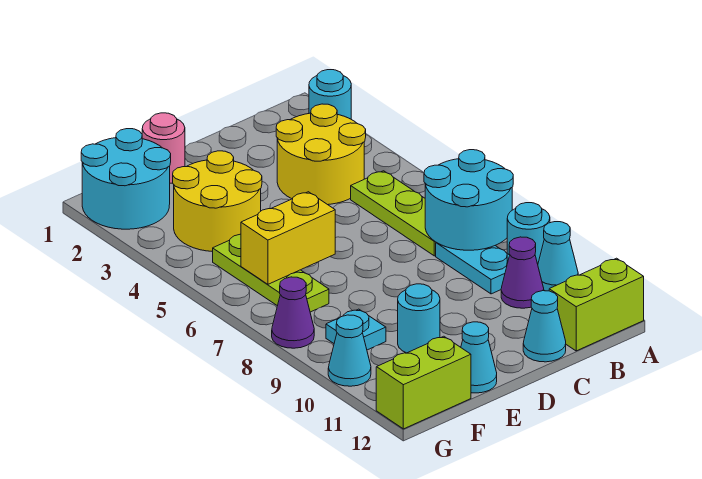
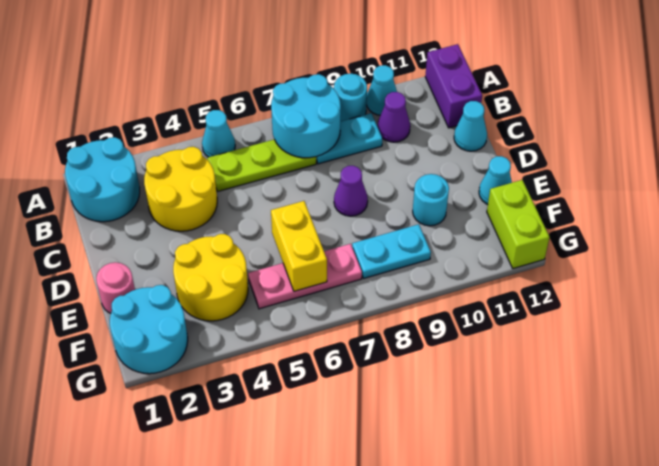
cyan round brick A2 level 1 -> cyan round brick A1:B2 level 1
lime brick A12:B12 level 1 -> purple brick A12:B12 level 1
lime plate F5:F7 level 1 -> pink plate F5:F7 level 1
cyan plate F9 level 1 -> cyan plate F8:F9 level 1
purple cone G8 level 1 -> purple cone D8 level 1
cyan cone G10 level 1 -> cyan cone A5 level 1

